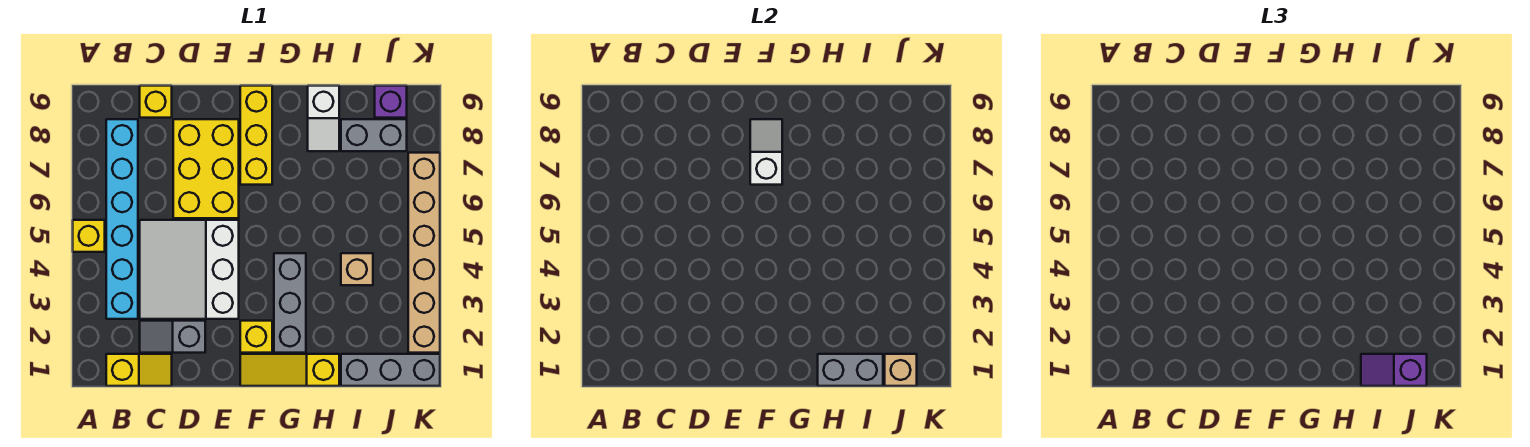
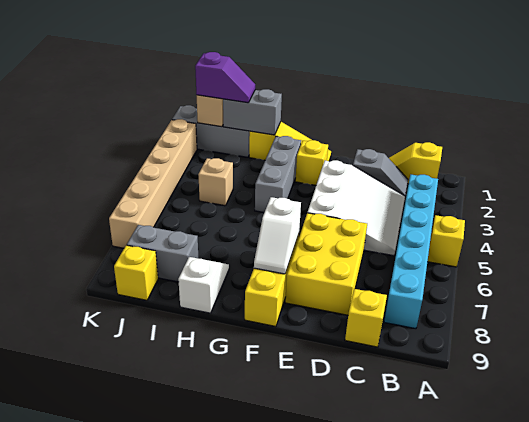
purple brick J9 level 1 -> yellow brick J9 level 1

